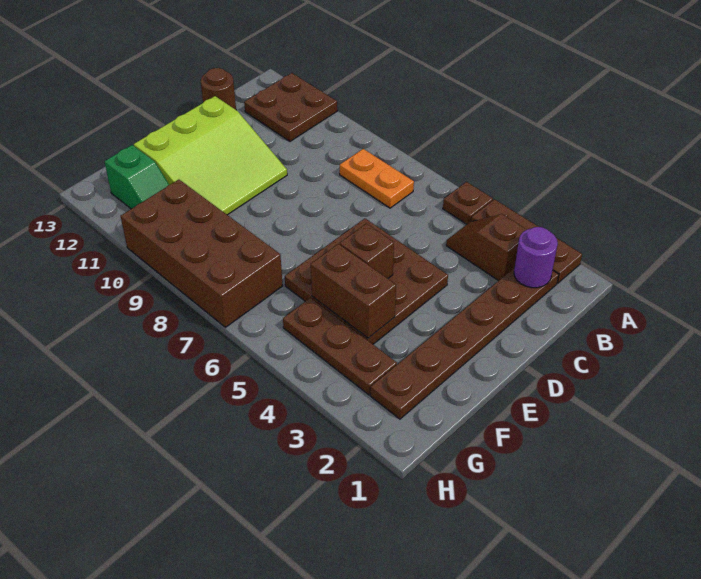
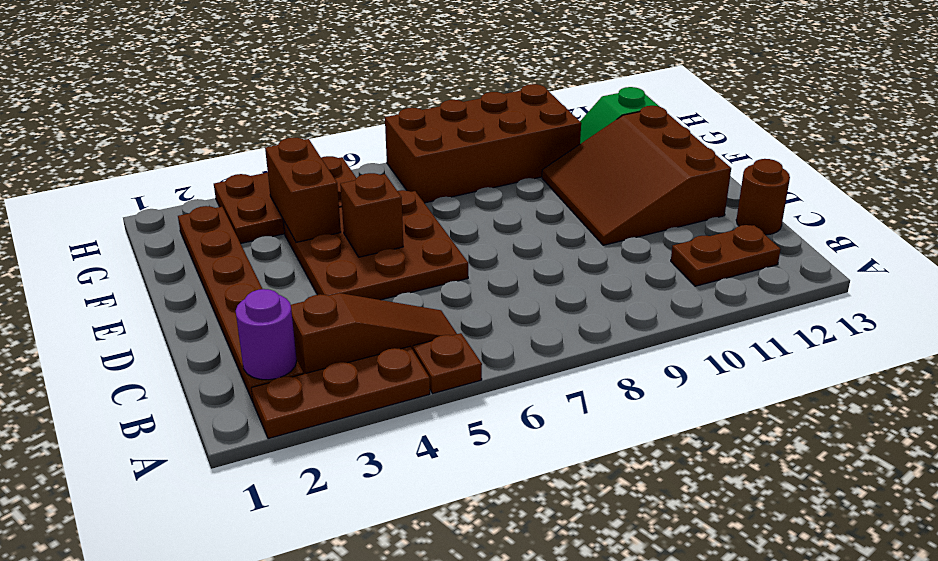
brown plate A11:B12 level 1 -> brown plate B11:B12 level 1
brown slope B3:B4 level 1 top 3 -> brown slope B3:B5 level 1 top 3
orange plate B7:B8 level 1 -> none
lime slope D10:F12 level 1 top 12 -> brown slope D10:F12 level 1 top 12
brown brick F4:F5 level 2 -> brown brick F4:G4 level 2
brown plate G3:G5 level 1 -> brown plate G3:H5 level 1

